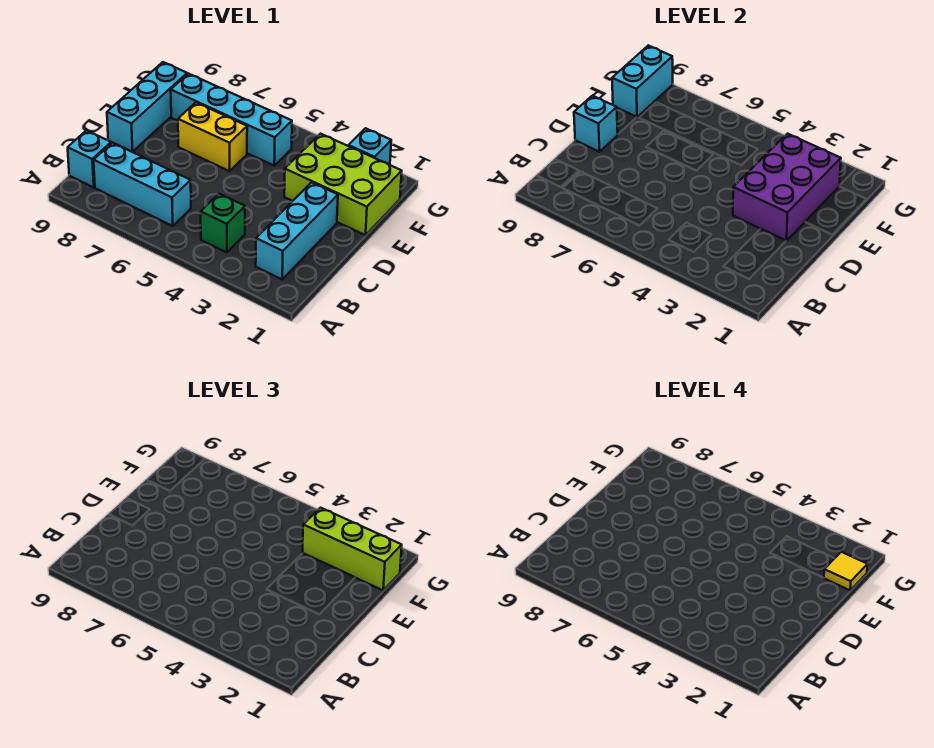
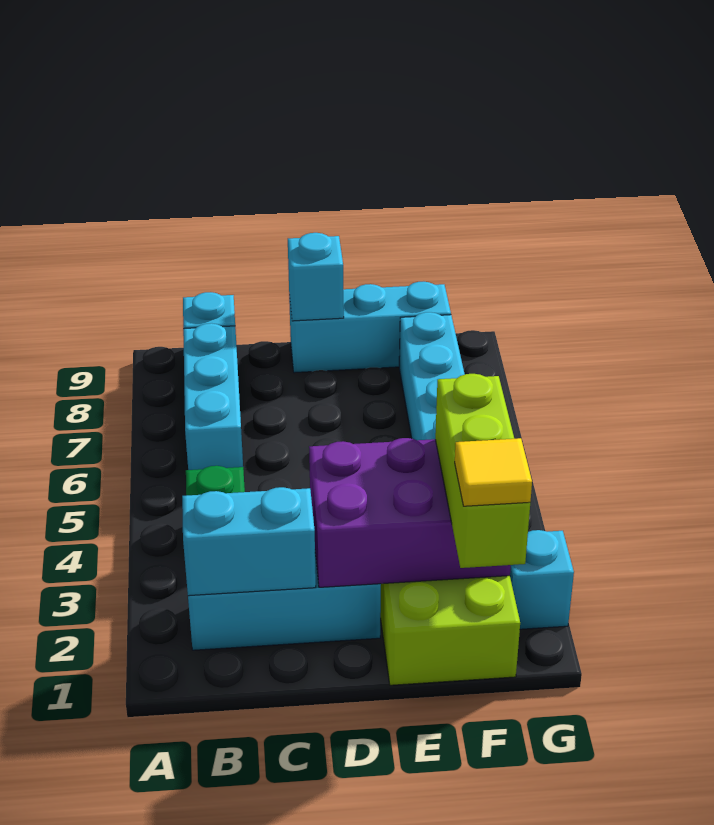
yellow brick E6:E7 level 1 -> none
cyan brick F9:G9 level 2 -> cyan brick B2:C2 level 2

